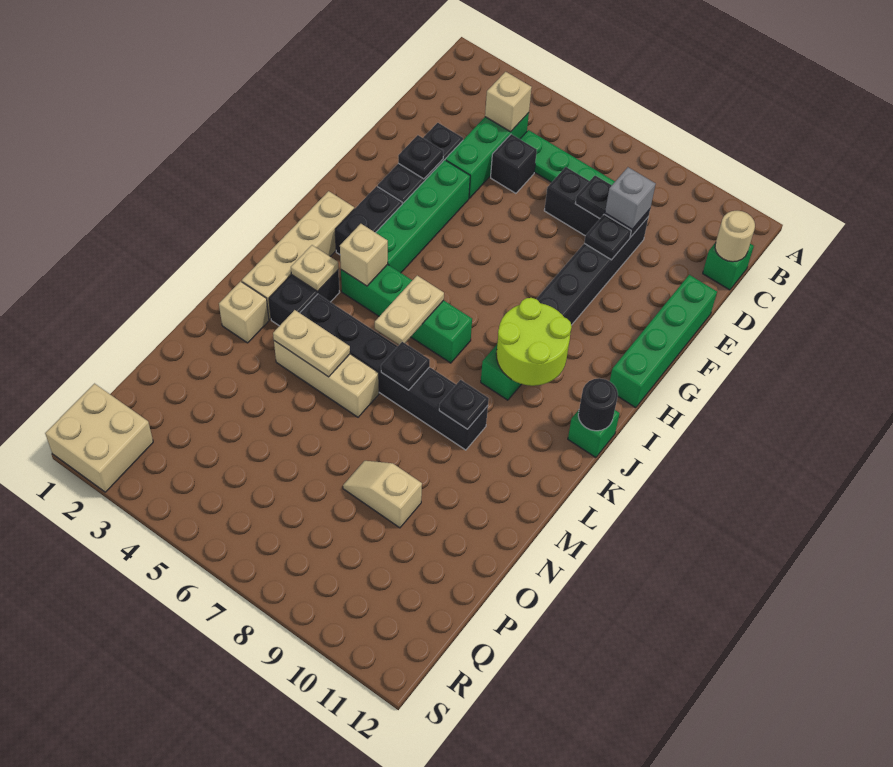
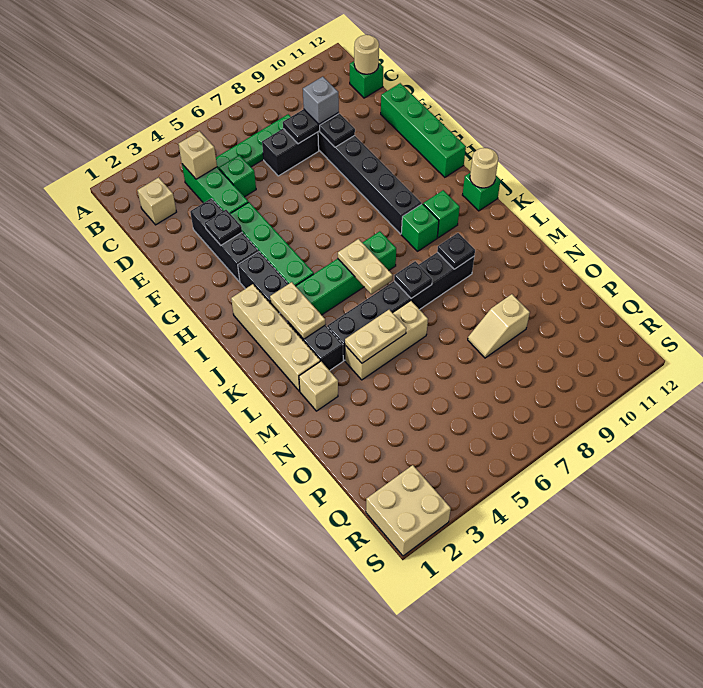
black brick D5 level 1 -> green brick D5 level 1
lime round brick I9:J10 level 2 -> none
tan brick J4 level 2 -> tan brick C2 level 1
none -> green brick J10 level 1
black round brick J12 level 2 -> tan round brick J12 level 2
tan plate K3 level 2 -> tan plate J3:K3 level 2

